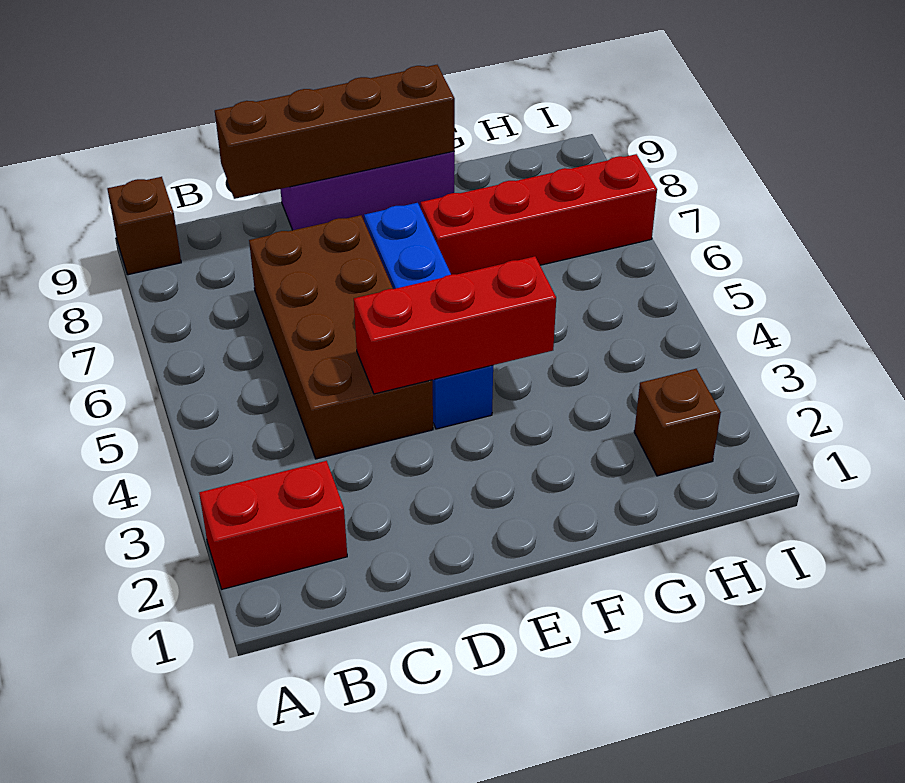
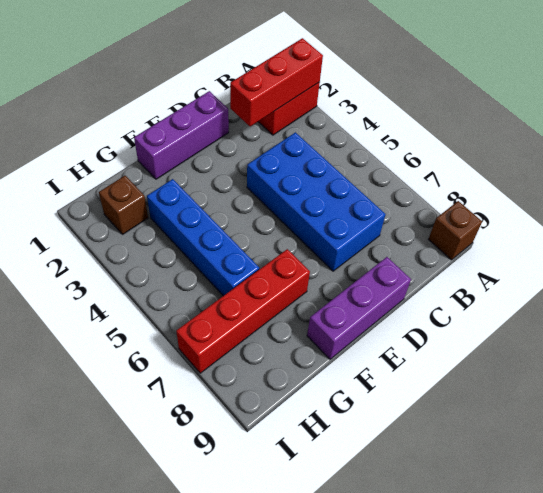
brown brick C4:D7 level 1 -> blue brick C4:D7 level 1
brown brick C9:F9 level 2 -> none
none -> purple brick D1:F1 level 1
red brick D4:F4 level 2 -> red brick A2:C2 level 2
blue brick E4:E7 level 1 -> blue brick G3:G6 level 1

